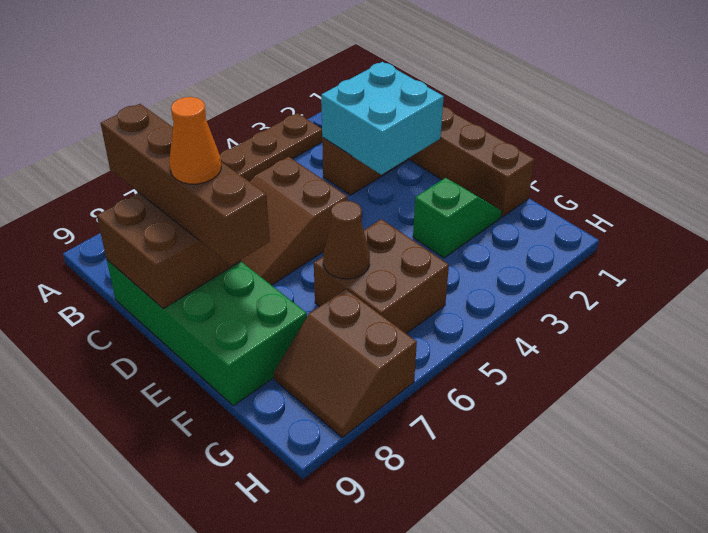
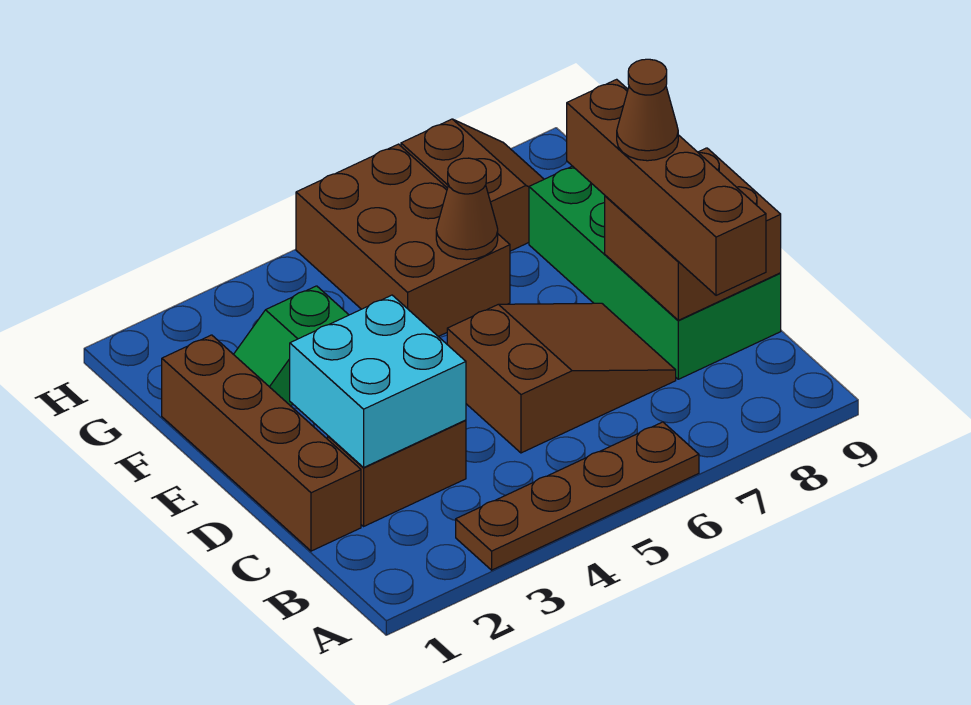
orange cone D8 level 4 -> brown cone D8 level 4
brown brick F5:G6 level 1 -> brown brick F5:H6 level 1

